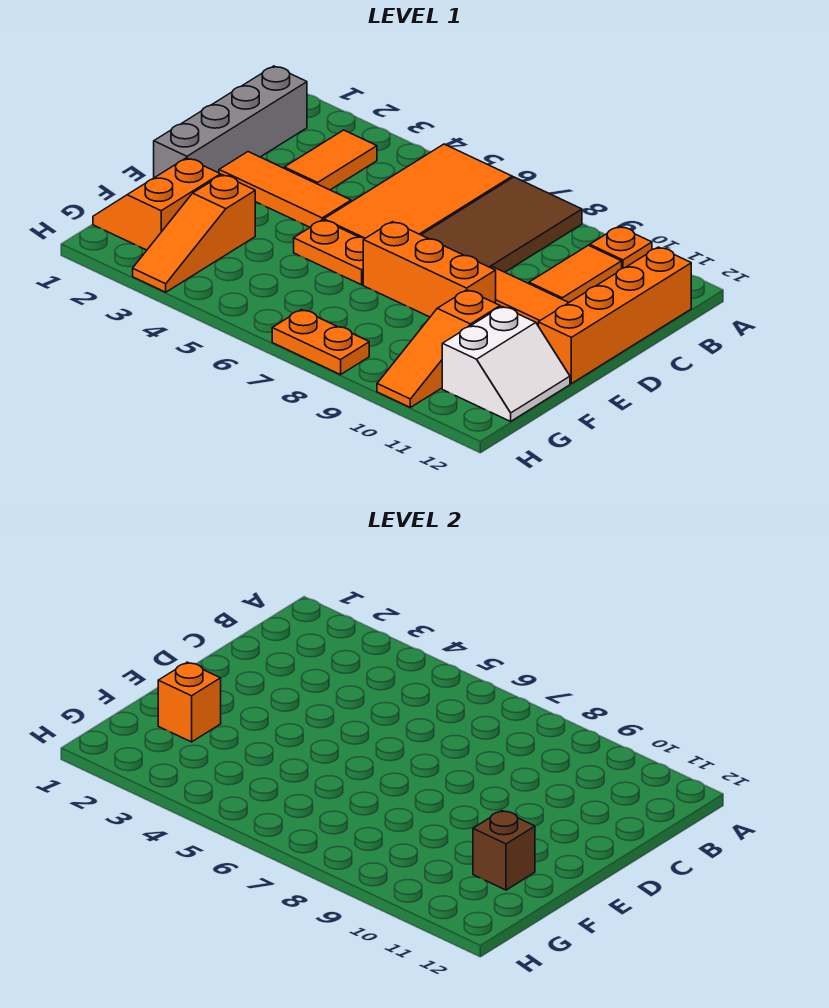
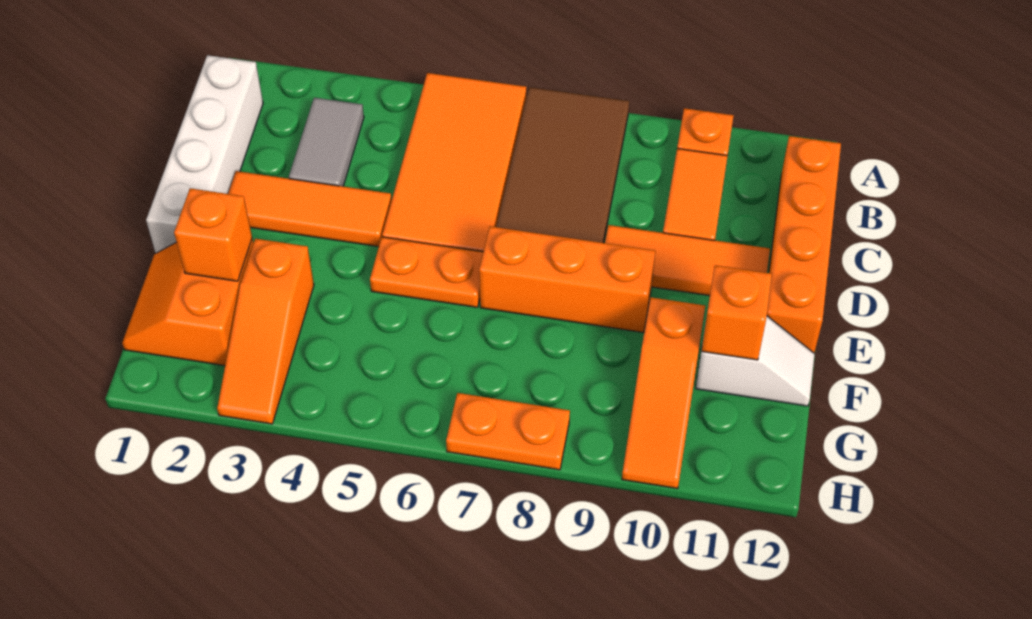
grey brick B1:E1 level 1 -> white brick B1:E1 level 1
orange tile B3:C3 level 1 -> grey tile B3:C3 level 1
white slope F11:G12 level 1 top 11 -> white slope F11:F12 level 1 top 11
brown brick F11 level 2 -> orange brick F11 level 2

